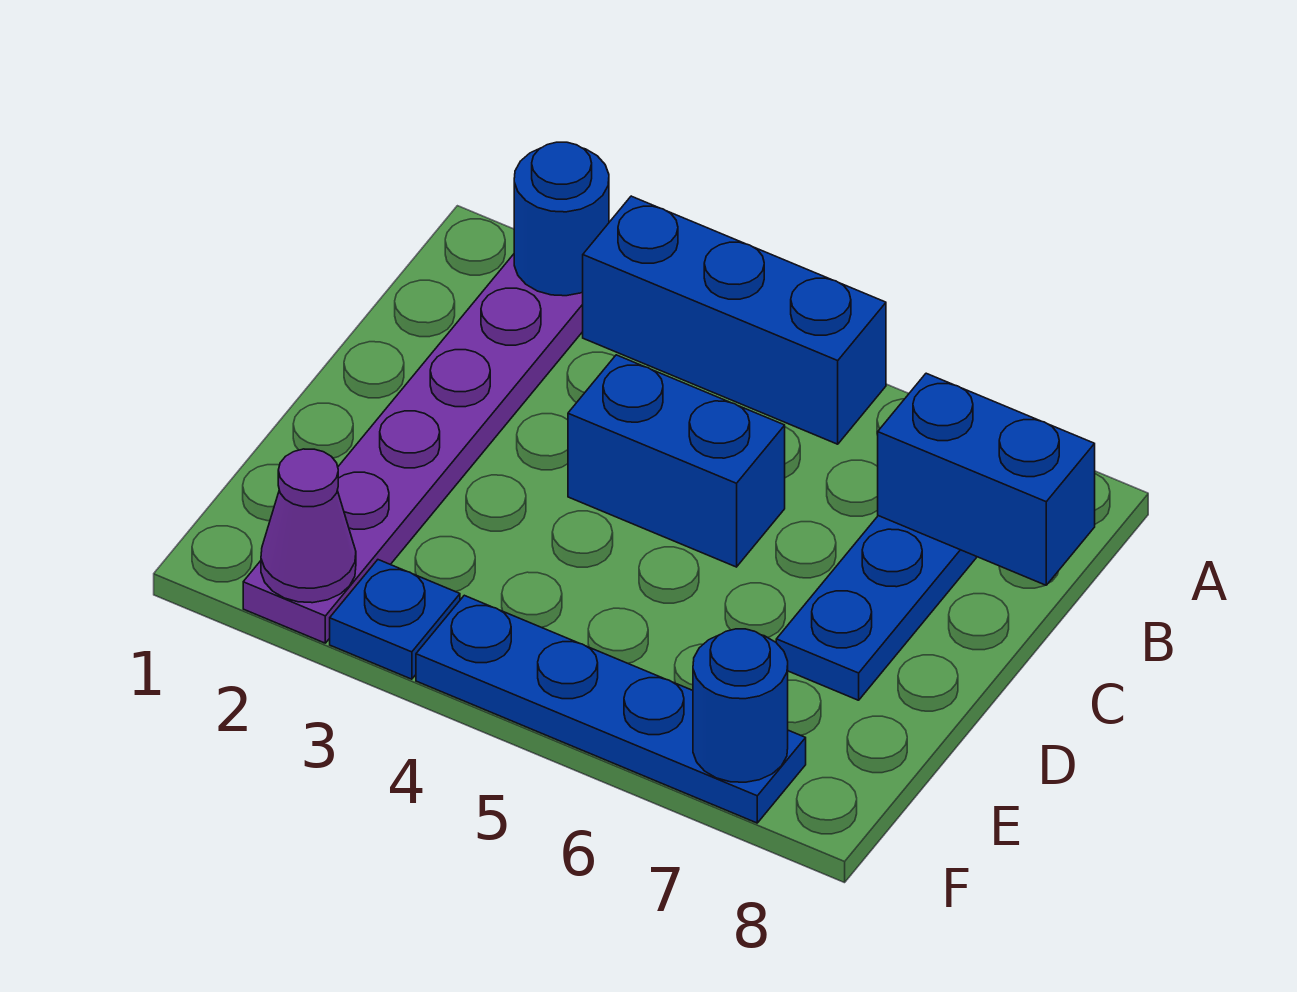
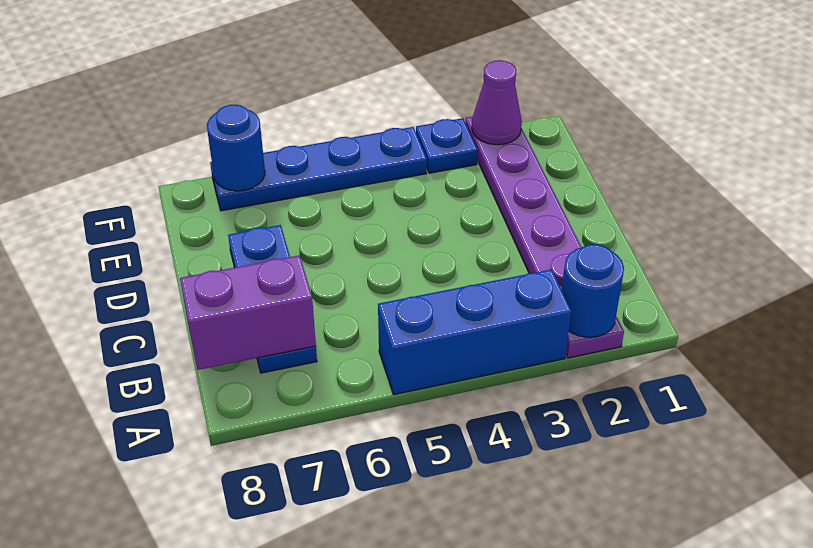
blue brick B7:B8 level 2 -> purple brick B7:B8 level 2
blue brick C4:C5 level 1 -> none

